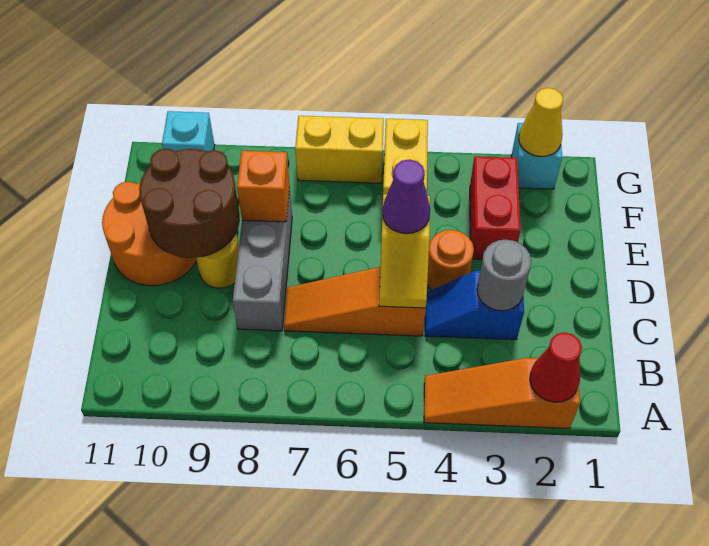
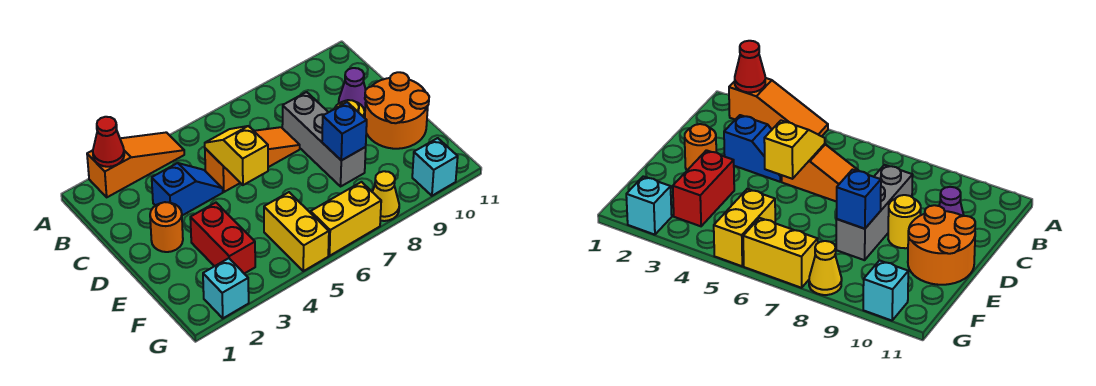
grey round brick C3 level 2 -> none
orange round brick D4 level 1 -> orange round brick D2 level 1
purple cone D5 level 3 -> purple cone C10 level 1
brown round brick D9:E10 level 2 -> none
orange brick E8 level 2 -> blue brick E8 level 2
yellow cone G2 level 2 -> yellow cone G8 level 1

